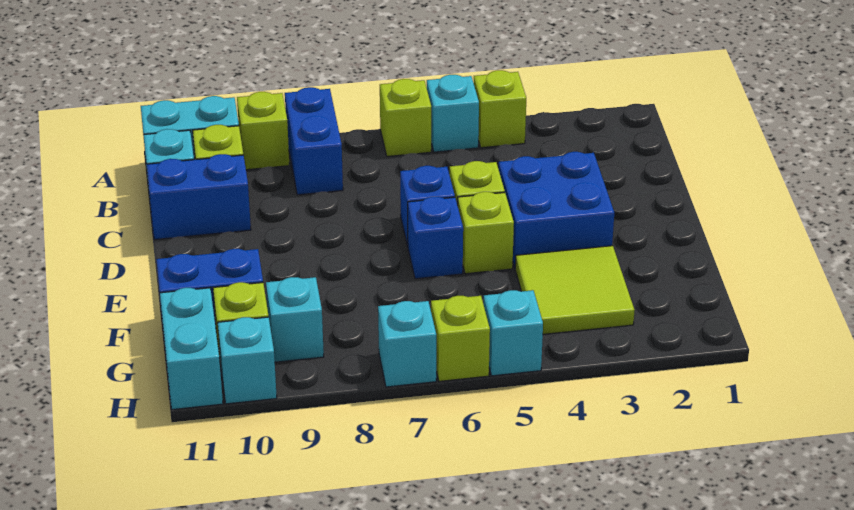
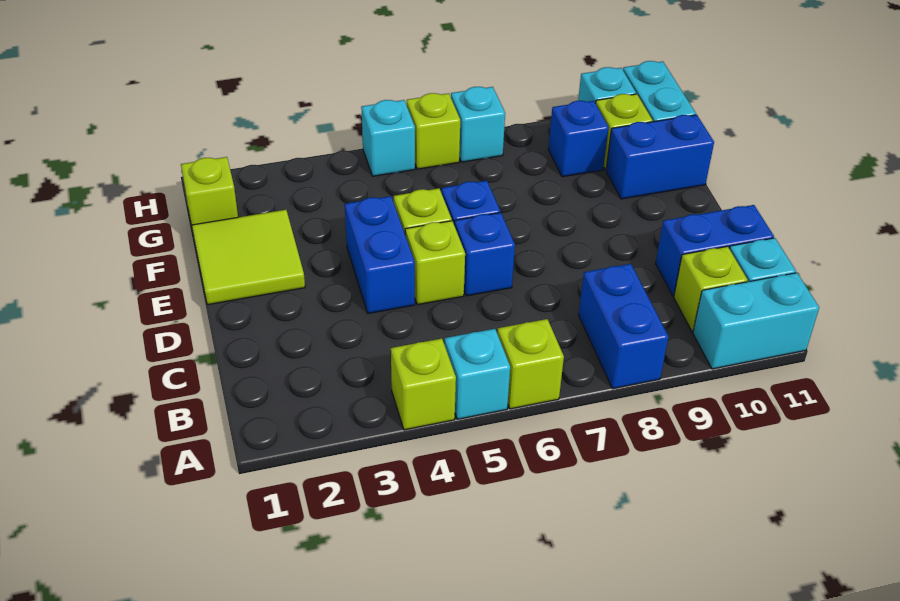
lime brick A9 level 1 -> lime brick G1 level 1
blue brick D3:E4 level 1 -> blue brick D4:E4 level 1
lime tile F3:G4 level 1 -> lime tile E1:F2 level 1
cyan brick G9 level 1 -> blue brick G9 level 1

